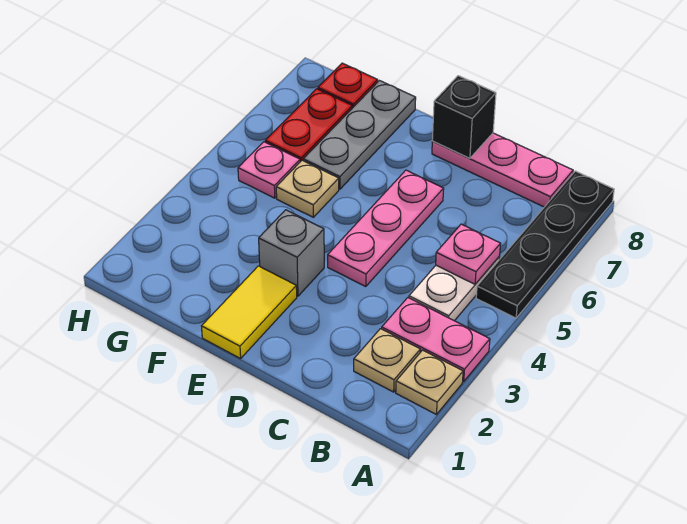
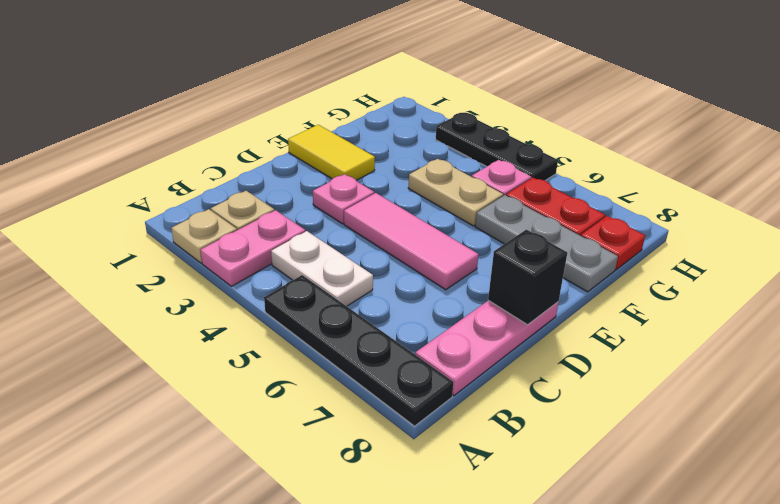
pink plate B5 level 2 -> pink plate D3 level 1
pink plate D4:D6 level 1 -> pink tile D4:D6 level 1
grey brick E3 level 1 -> none
tan plate F5 level 1 -> tan plate F4:F5 level 1
none -> black plate H3:H5 level 1

